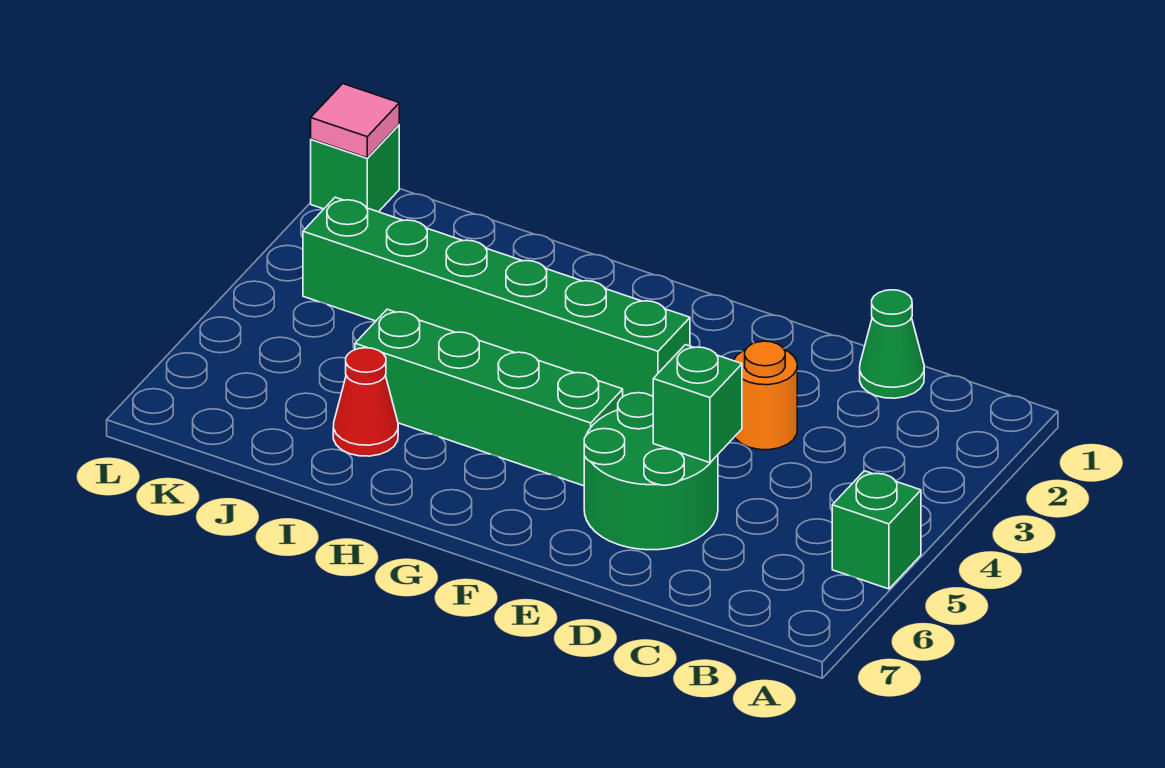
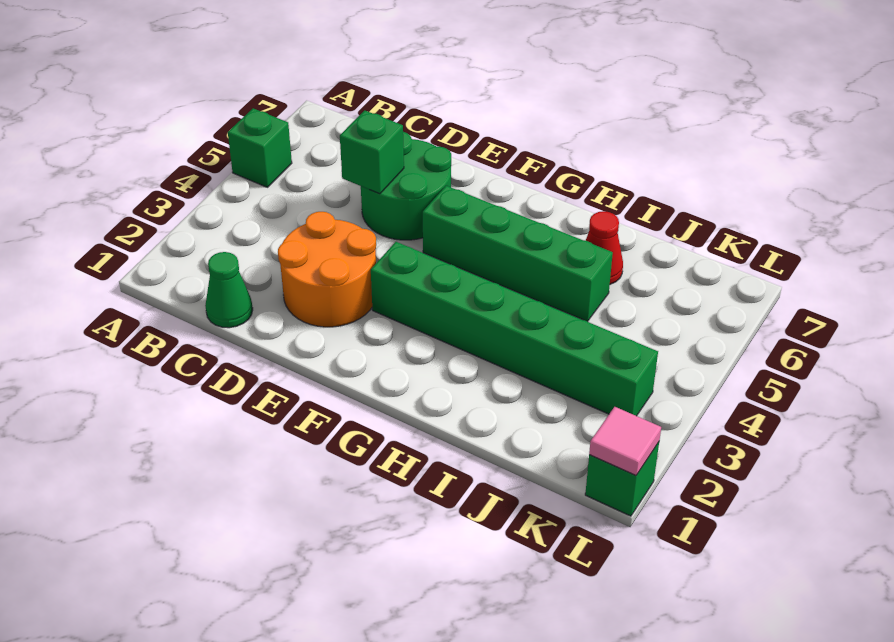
orange round brick D3 level 1 -> orange round brick D2:E3 level 1

